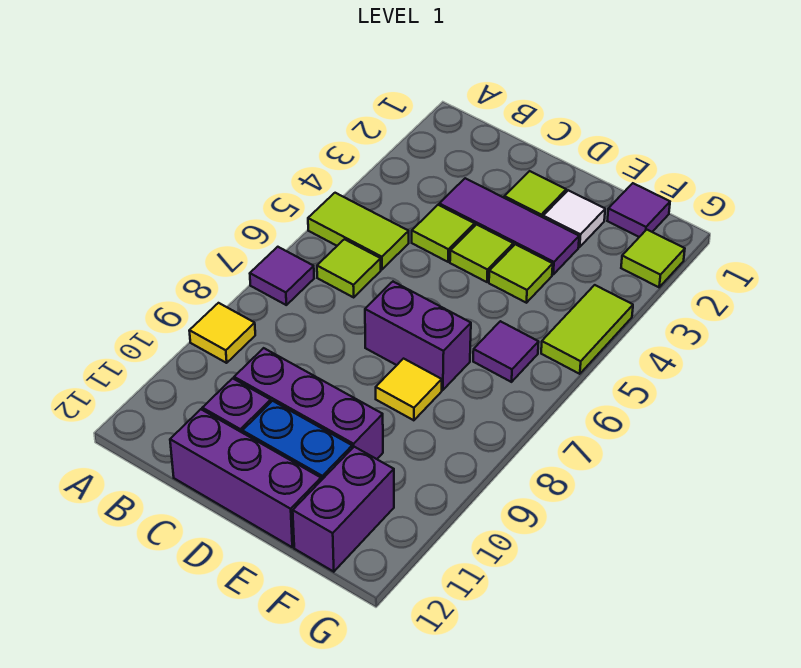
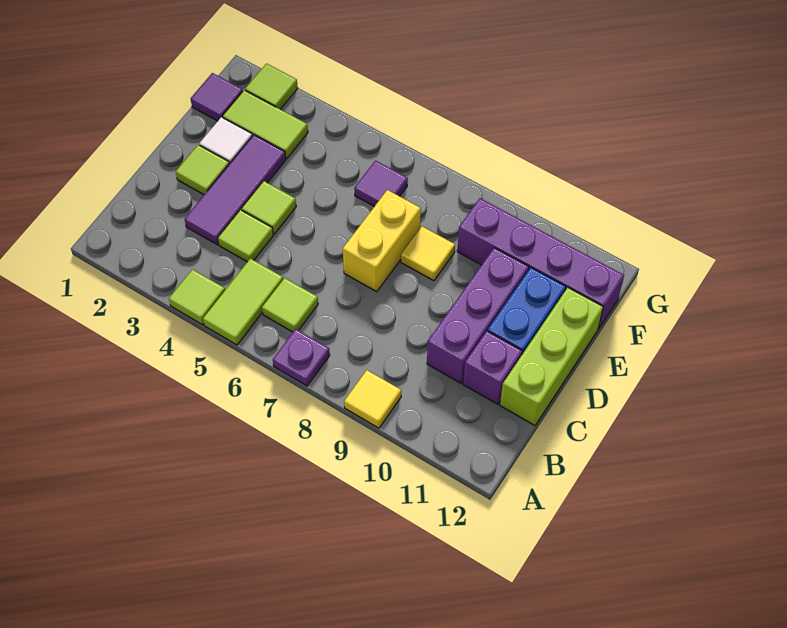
purple tile A7 level 1 -> purple plate A7 level 1
purple brick C12:E12 level 1 -> lime brick C12:E12 level 1
purple brick D7:E7 level 1 -> yellow brick D7:E7 level 1
lime tile E4 level 1 -> lime tile A4 level 1
purple brick F11:F12 level 1 -> purple brick F9:F12 level 1
lime tile G4:G5 level 1 -> lime tile F2:F3 level 1

